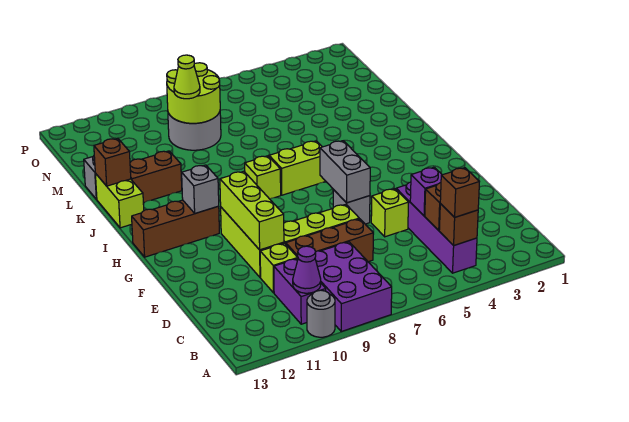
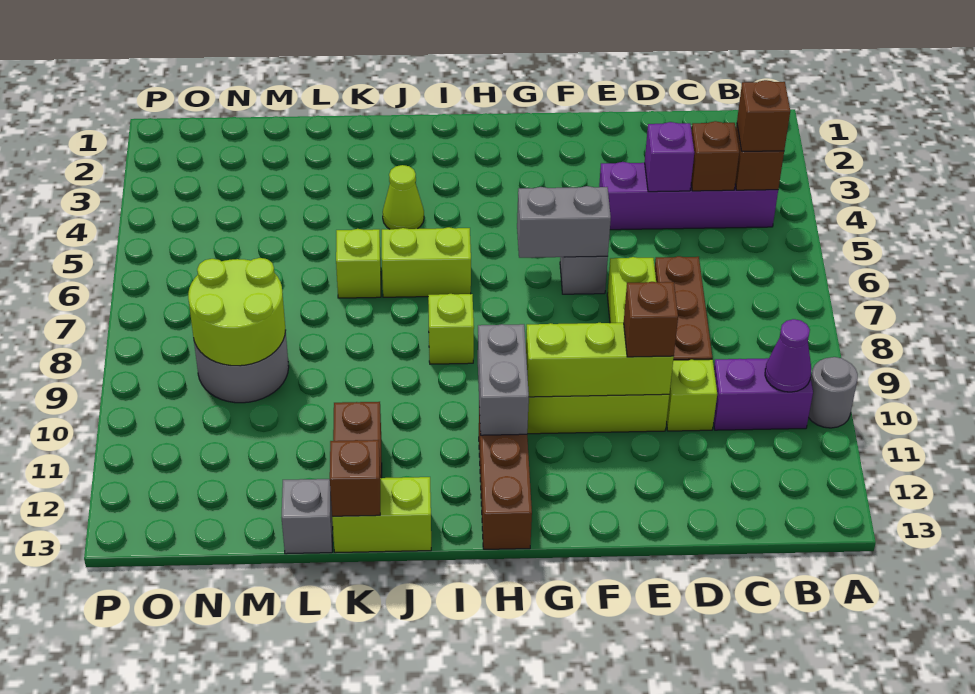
purple brick A8:C9 level 1 -> none
lime brick E5 level 1 -> lime brick K6 level 1
none -> brown brick E10 level 3
grey brick H11 level 2 -> grey brick H10:H11 level 2
lime brick I6:I7 level 1 -> lime brick I6:J6 level 1
lime cone M9 level 3 -> lime cone J4 level 1

